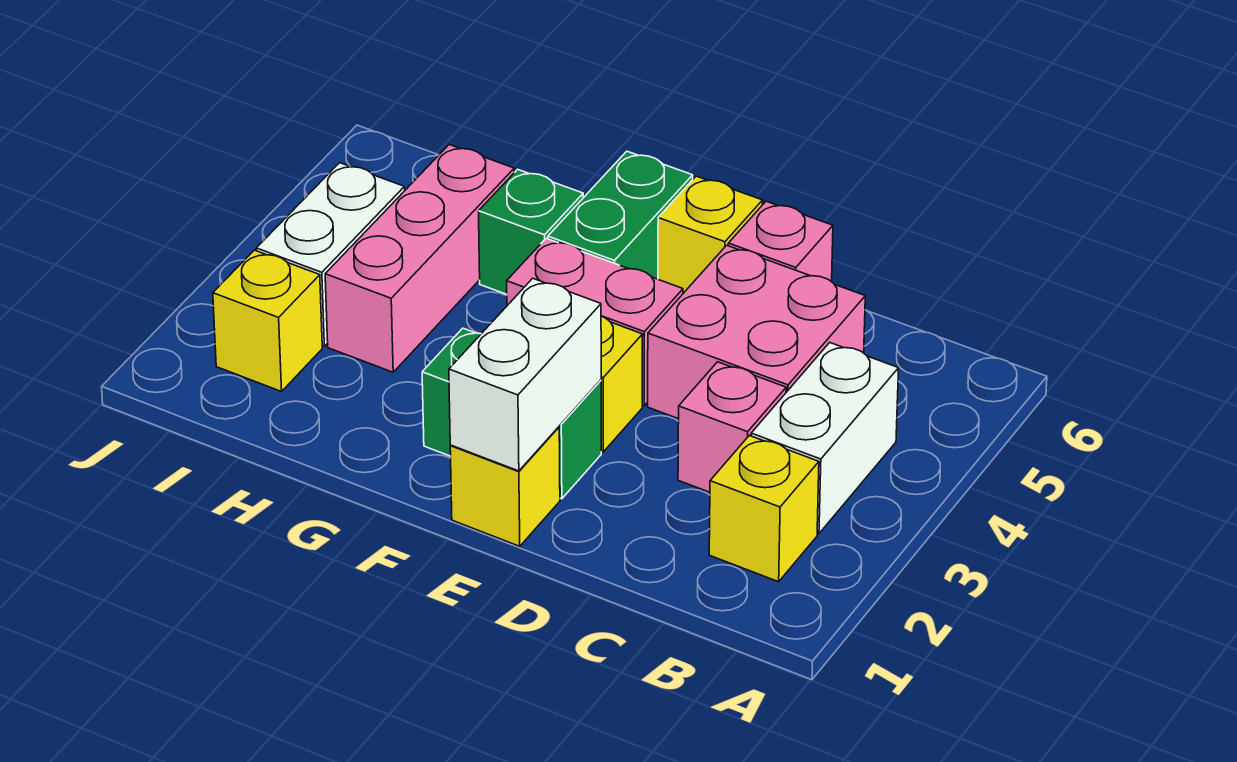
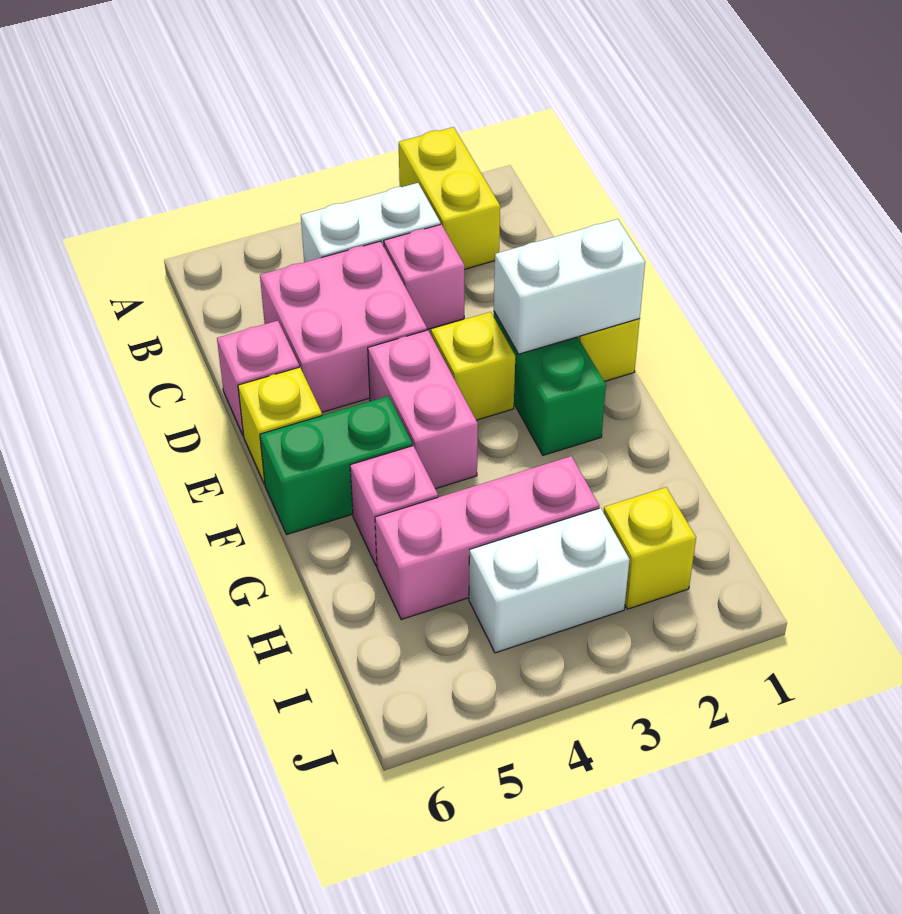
yellow brick B2 level 1 -> yellow brick A2:B2 level 1
green brick G5 level 1 -> pink brick G5 level 1

